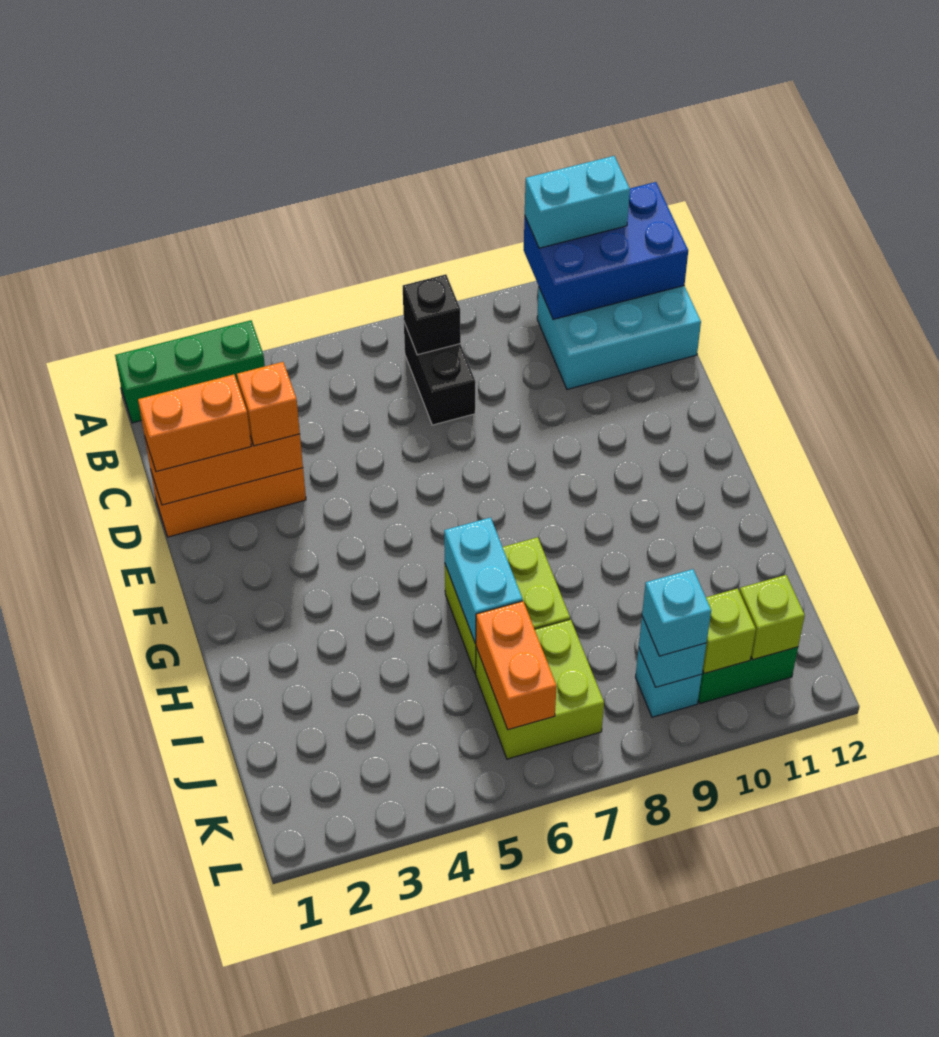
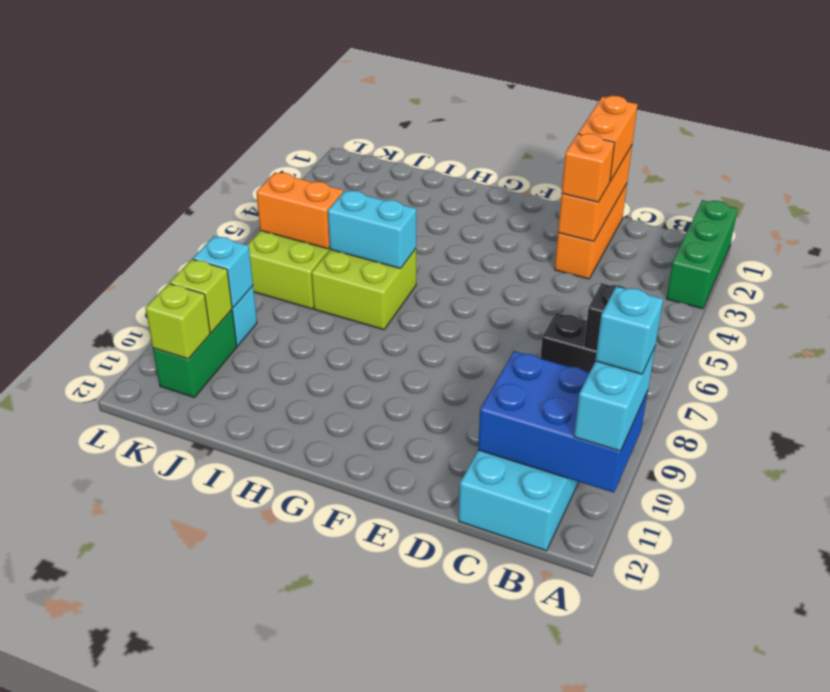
blue brick A10:B12 level 2 -> blue brick A10:C11 level 2
cyan brick K9 level 3 -> cyan brick A10 level 4

